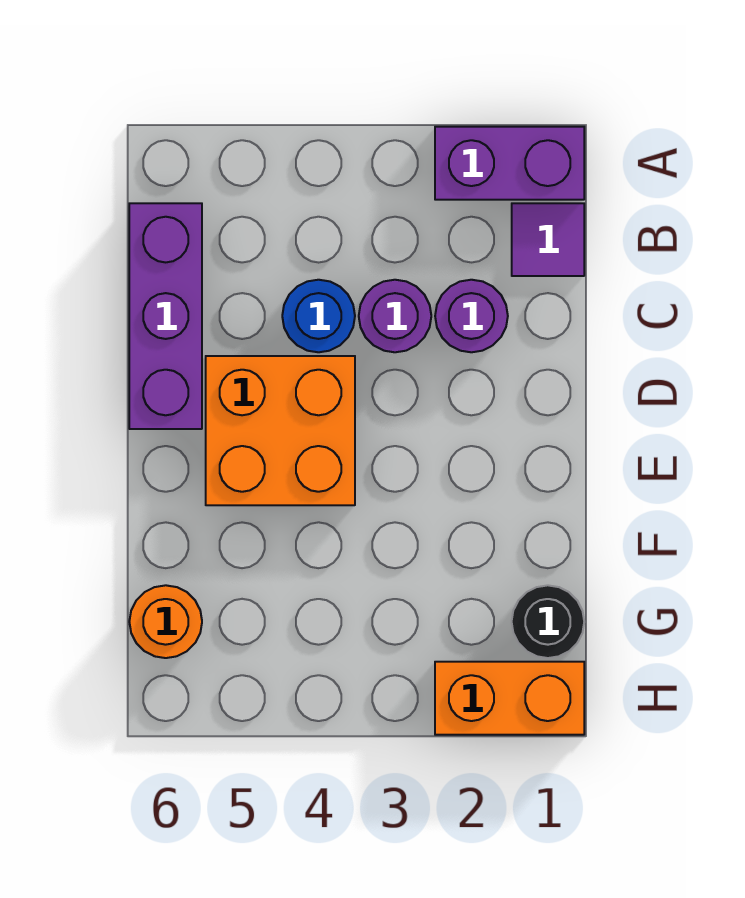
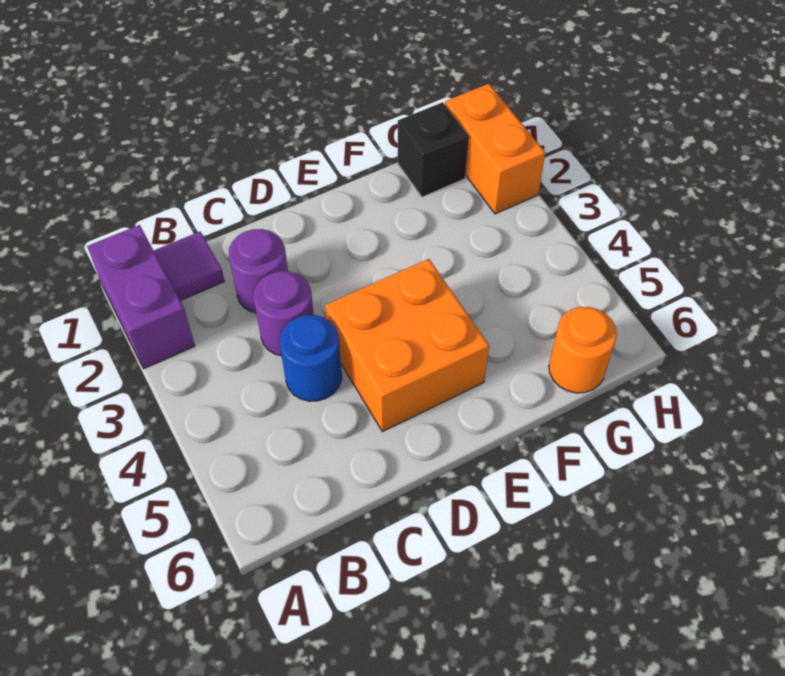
purple brick B6:D6 level 1 -> none
black round brick G1 level 1 -> black brick G1 level 1

